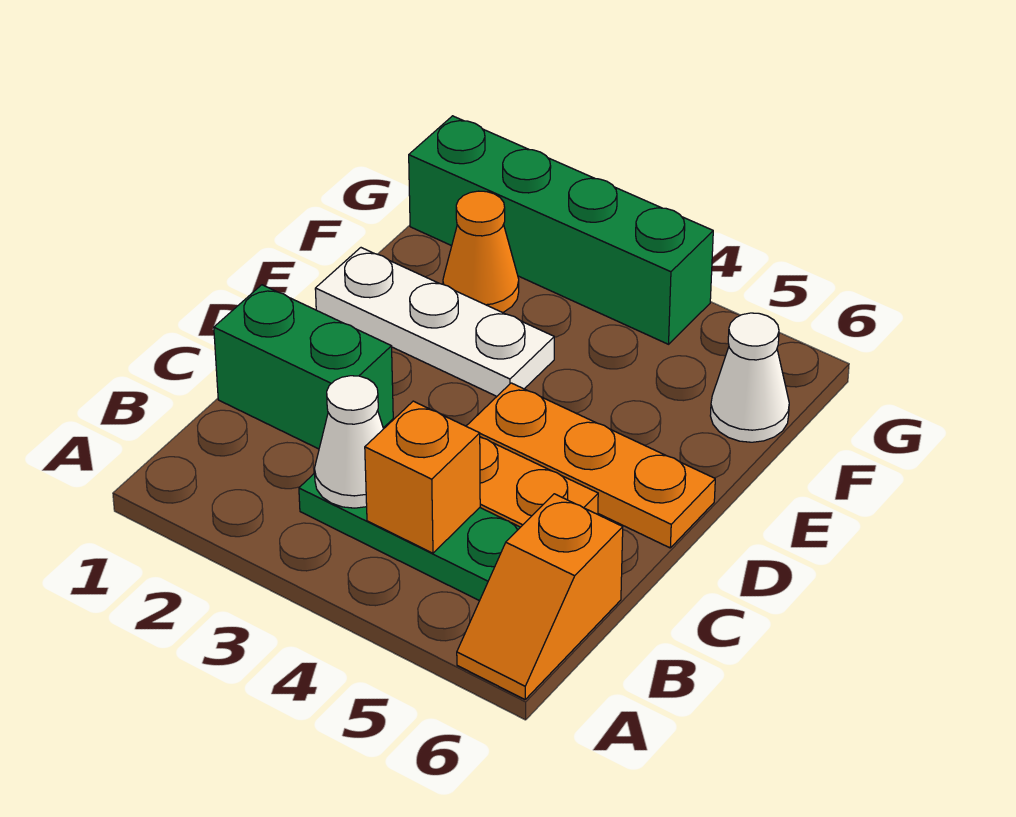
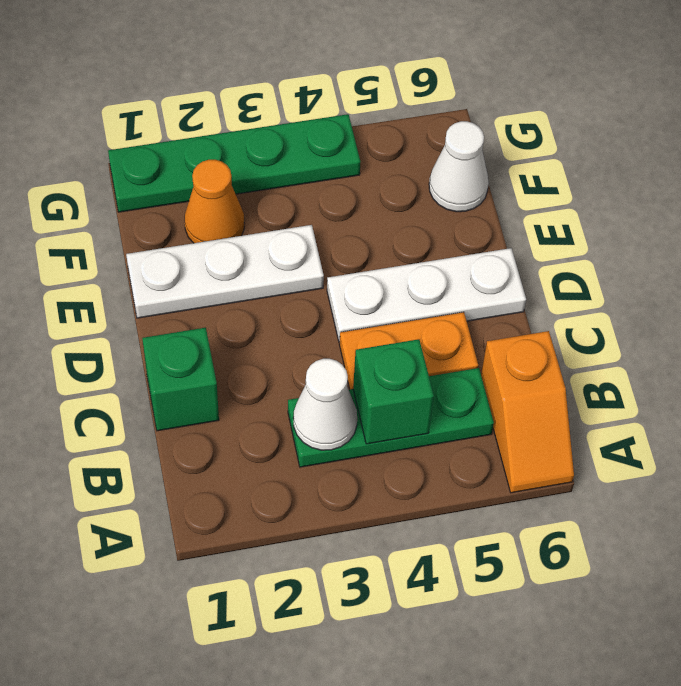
orange brick B4 level 2 -> green brick B4 level 2
green brick C1:C2 level 1 -> green brick C1 level 1
orange plate D4:D6 level 1 -> white plate D4:D6 level 1
green brick G1:G4 level 1 -> green plate G1:G4 level 1

